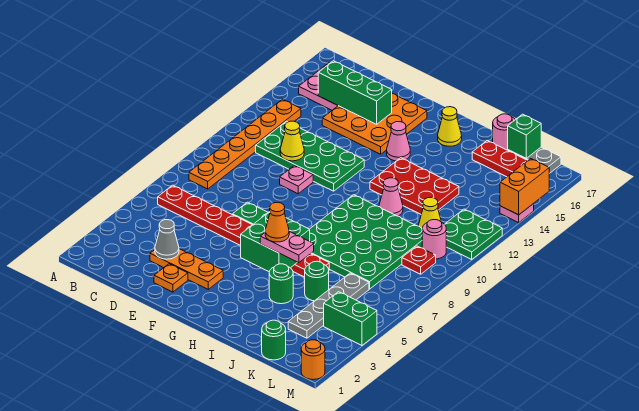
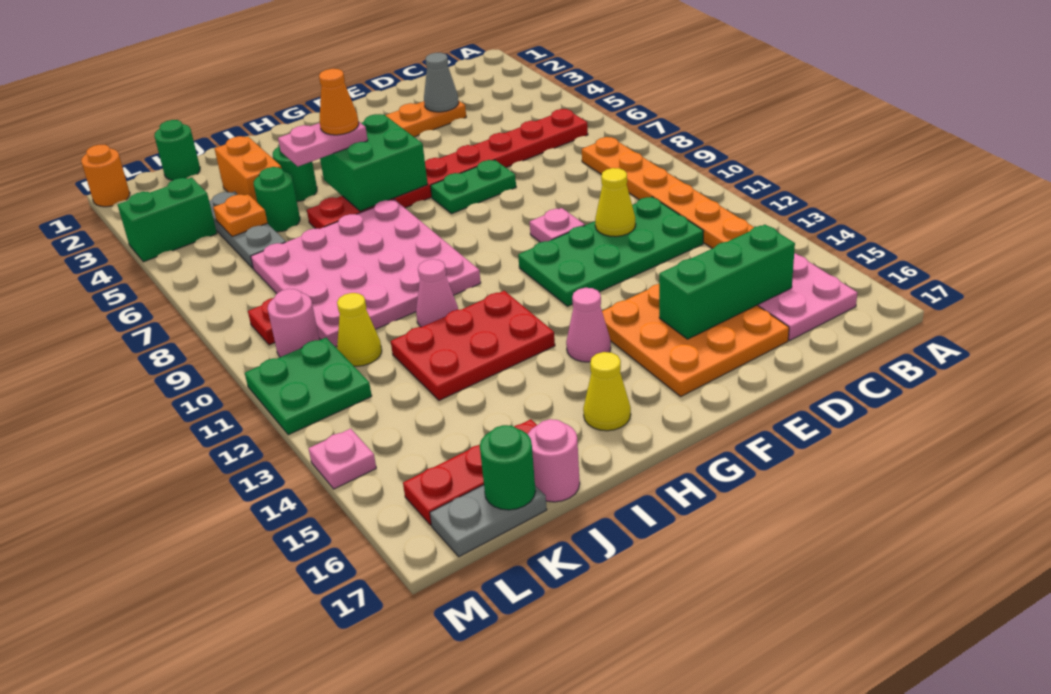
orange plate E2 level 1 -> orange plate K5 level 2
green plate H7:K10 level 1 -> pink plate H7:K10 level 1
grey plate K3:K6 level 1 -> grey plate K4:K6 level 1
green brick K17 level 2 -> green round brick K17 level 2
orange brick M14:M15 level 2 -> orange brick J3:J4 level 1

